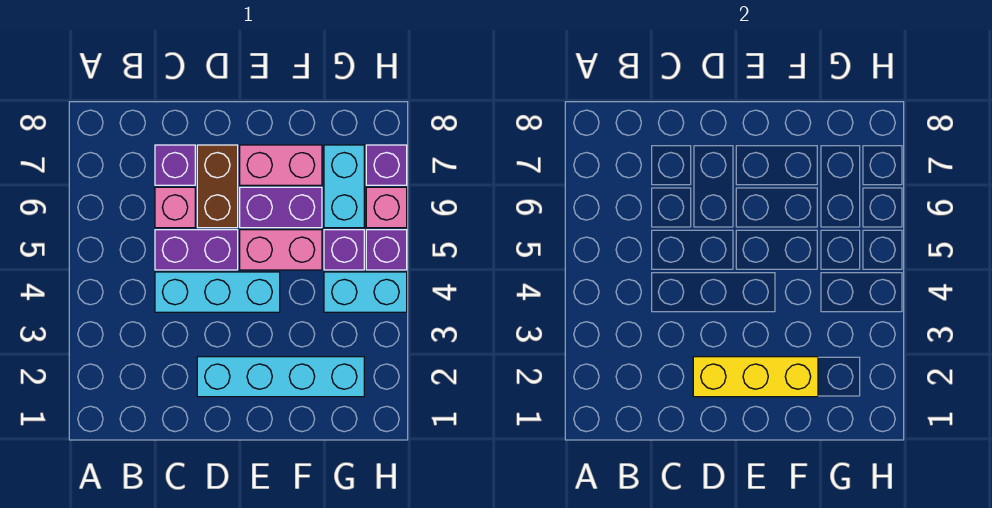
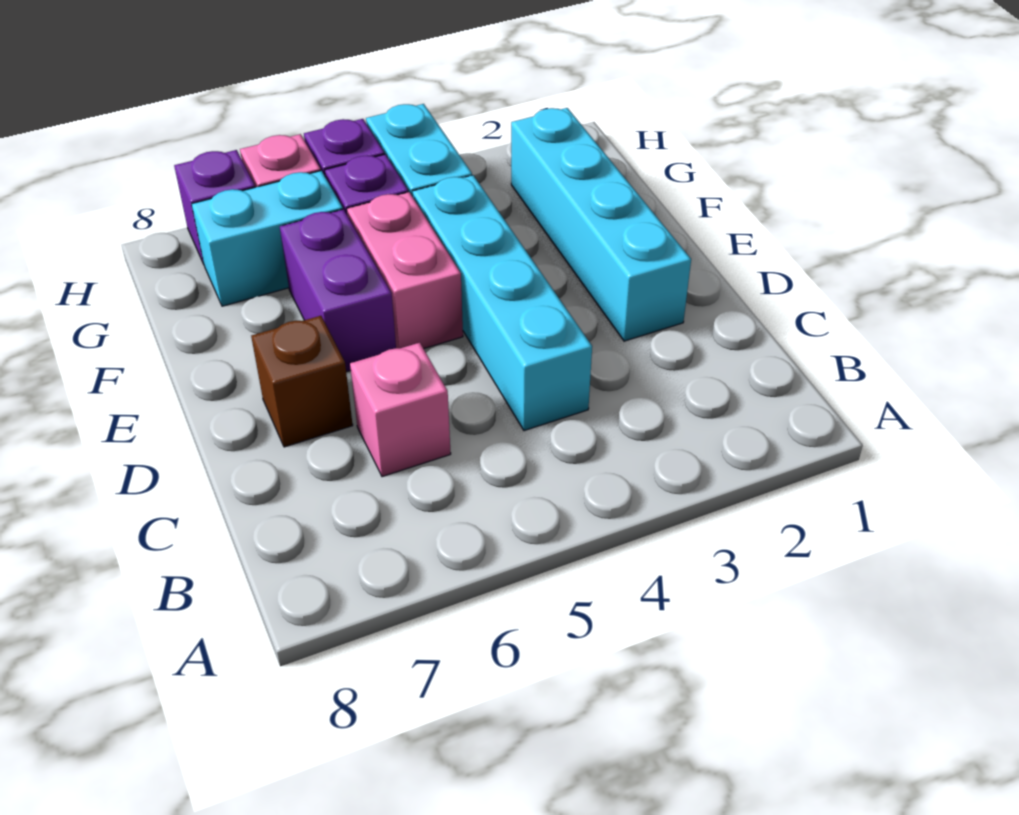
cyan brick C4:E4 level 1 -> cyan brick C4:F4 level 1
purple brick C5:D5 level 1 -> none
purple brick C7 level 1 -> none
yellow brick D2:F2 level 2 -> none
brown brick D6:D7 level 1 -> brown brick D7 level 1
pink brick E7:F7 level 1 -> none

